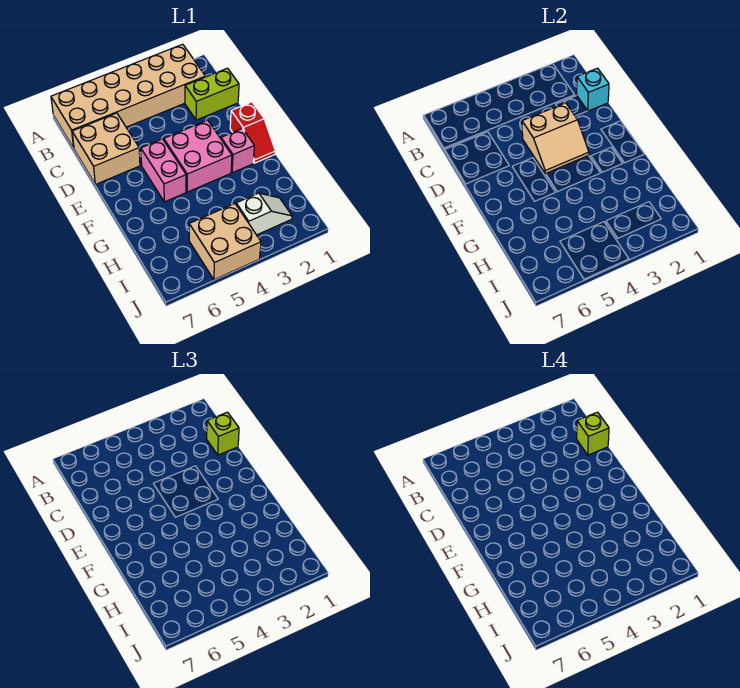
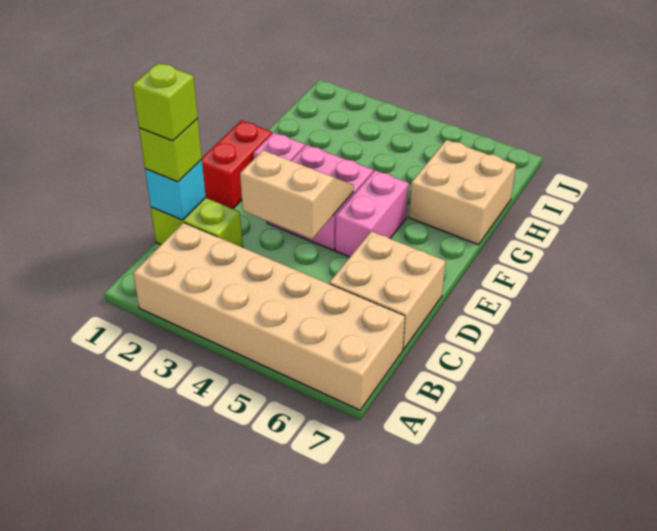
red slope E1:F1 level 1 top E -> red brick E1:F1 level 1
white slope I2:I3 level 1 top 3 -> none
tan brick I4:J5 level 1 -> tan brick G6:H7 level 1

